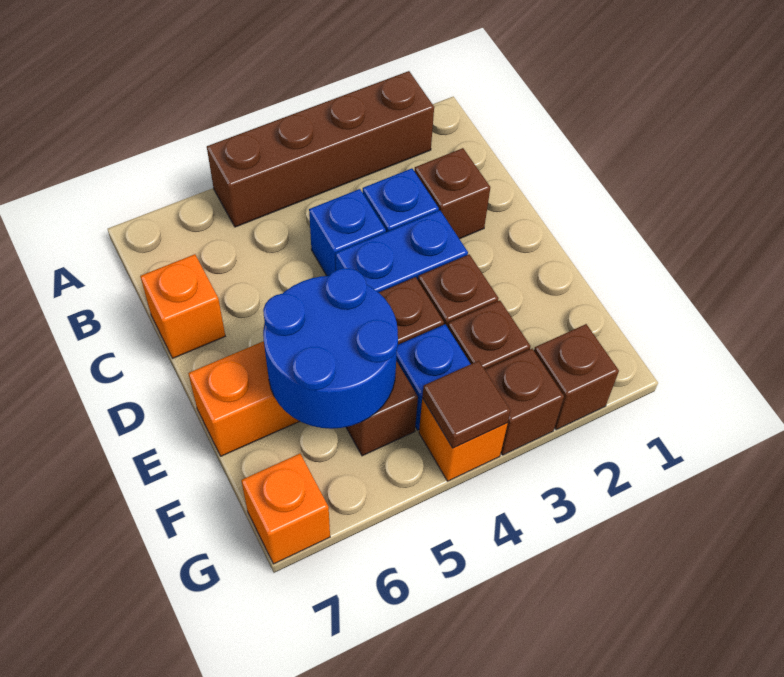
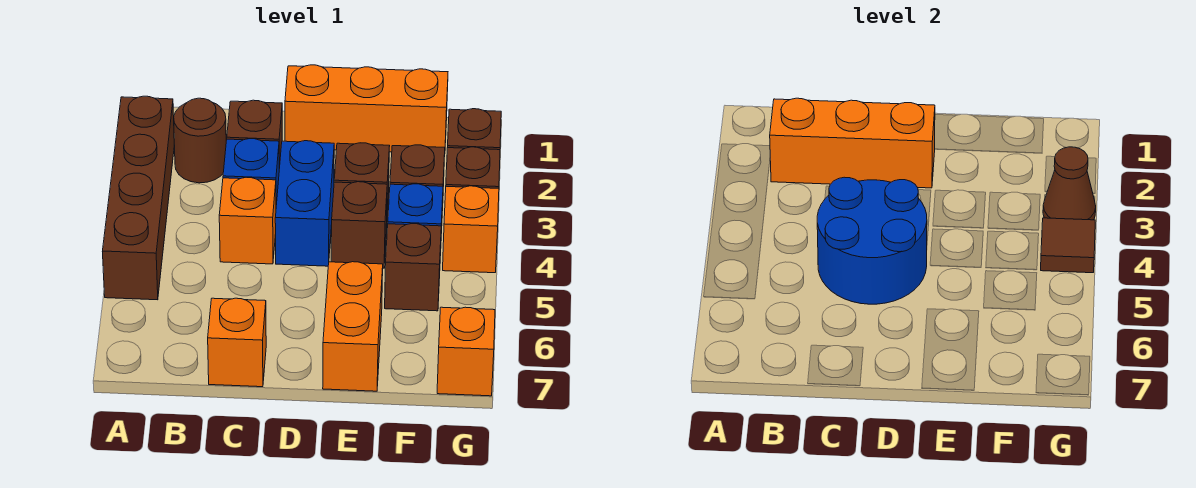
none -> brown round brick B2 level 1
none -> orange brick B2:D2 level 2
blue brick C4 level 1 -> orange brick C4 level 1
none -> orange brick D1:F1 level 1
blue round brick E5:F6 level 2 -> blue round brick C4:D5 level 2
none -> brown cone G3 level 2

